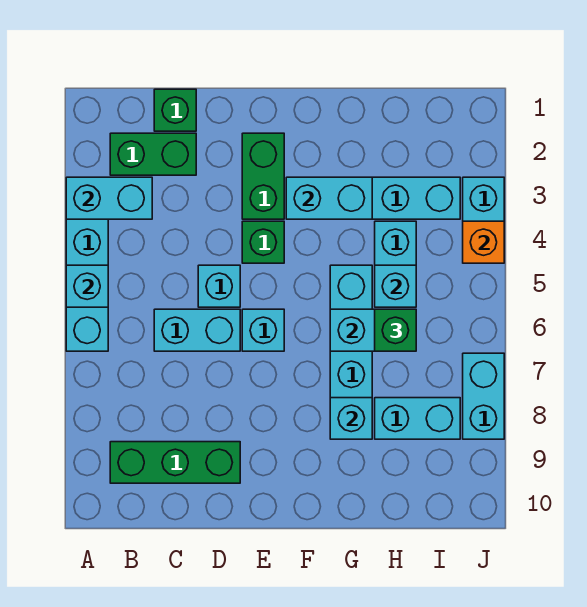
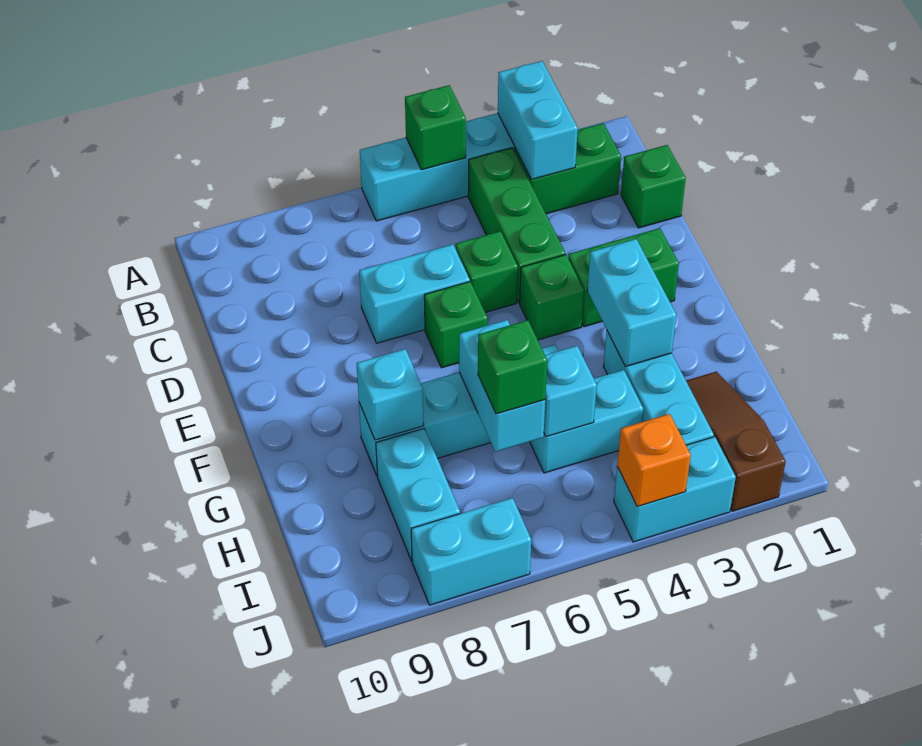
cyan brick A5 level 2 -> green brick A5 level 2
green brick B2:C2 level 1 -> green brick B2:B3 level 1
green brick B9:D9 level 1 -> green brick B4:D4 level 1
cyan brick C6:D6 level 1 -> cyan brick D6:D7 level 1
cyan brick D5 level 1 -> green brick D5 level 1
cyan brick E6 level 1 -> green brick E6 level 1
none -> brown slope H2:J2 level 1 top J

